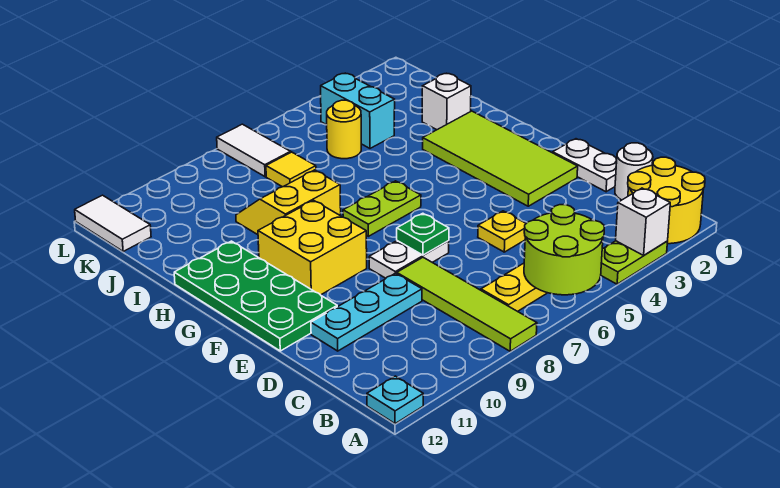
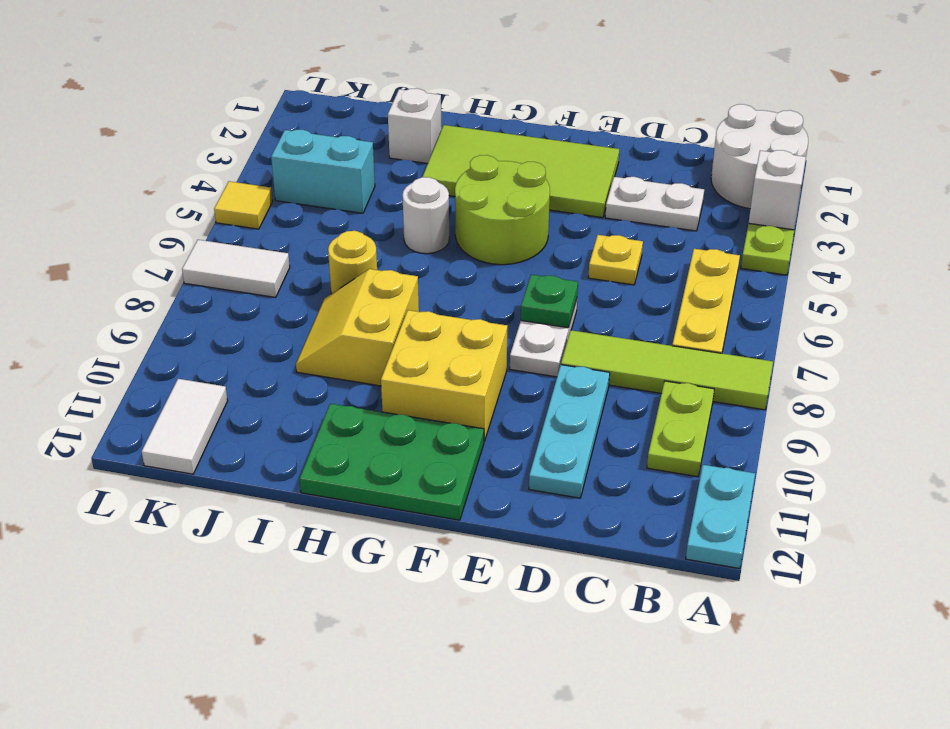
yellow round brick A1:B2 level 1 -> white round brick A1:B2 level 1
lime round brick A5:B6 level 2 -> lime round brick F4:G5 level 1
cyan plate A12 level 1 -> cyan plate A11:A12 level 1
white round brick C1 level 1 -> white round brick H5 level 1
white plate D1:E1 level 1 -> white plate C3:D3 level 1
green plate E11:H12 level 1 -> green plate F11:H12 level 1
lime plate G6:G7 level 1 -> lime plate B9:B10 level 1
yellow round brick J5 level 1 -> yellow round brick I7 level 1
yellow tile J7 level 1 -> yellow tile L5 level 1
white tile K12:L12 level 1 -> white tile K11:K12 level 1

